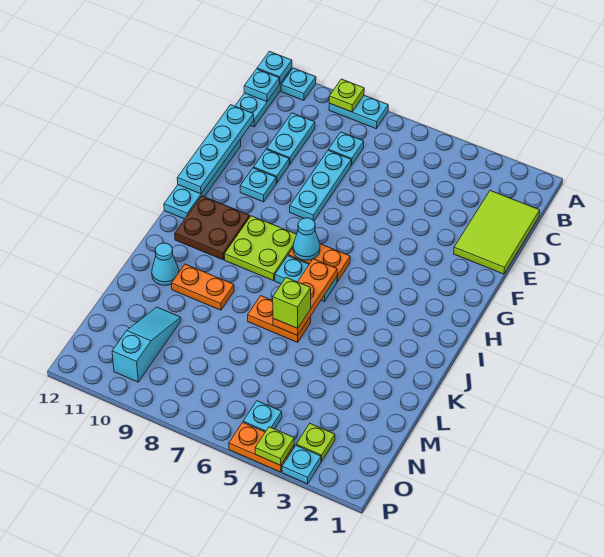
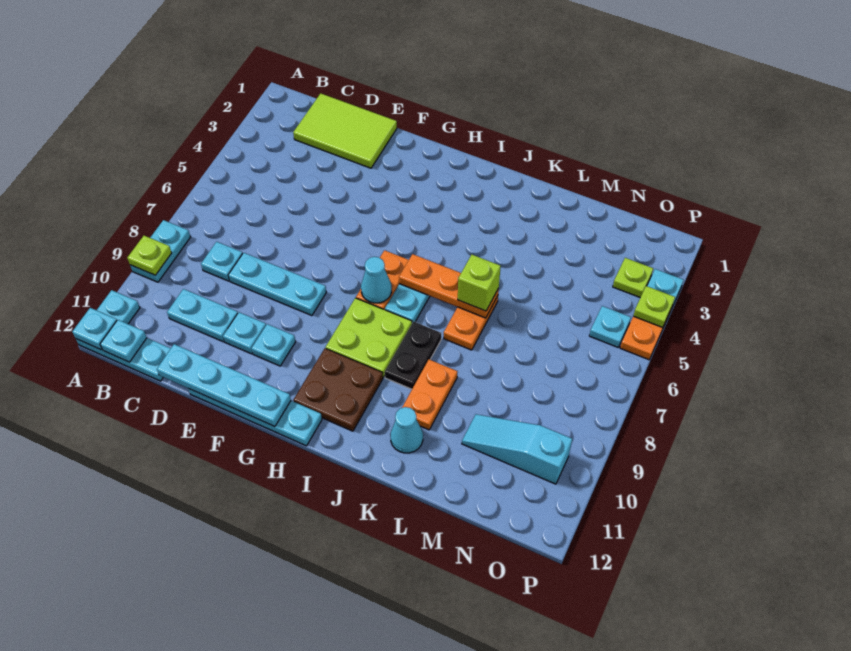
none -> black plate J8:J9 level 1

